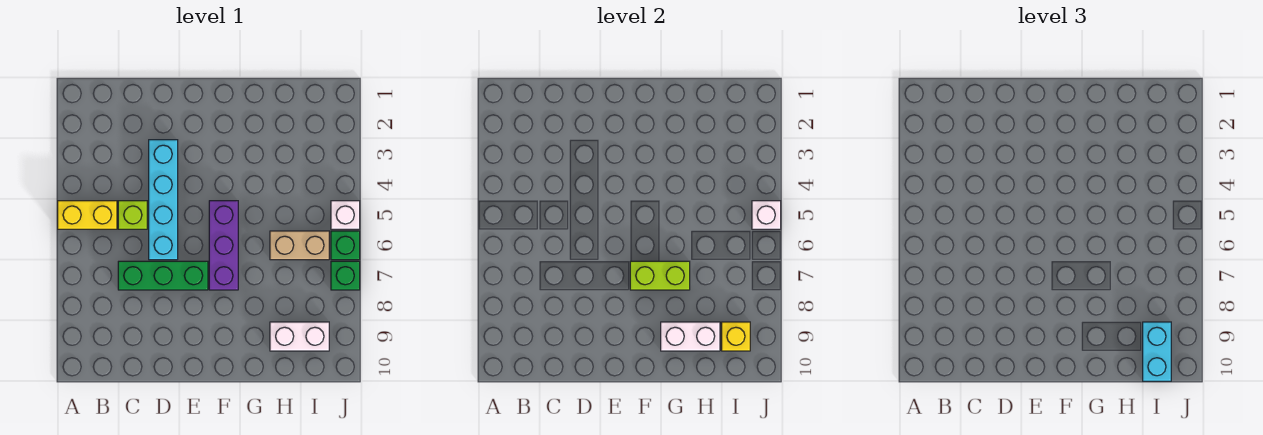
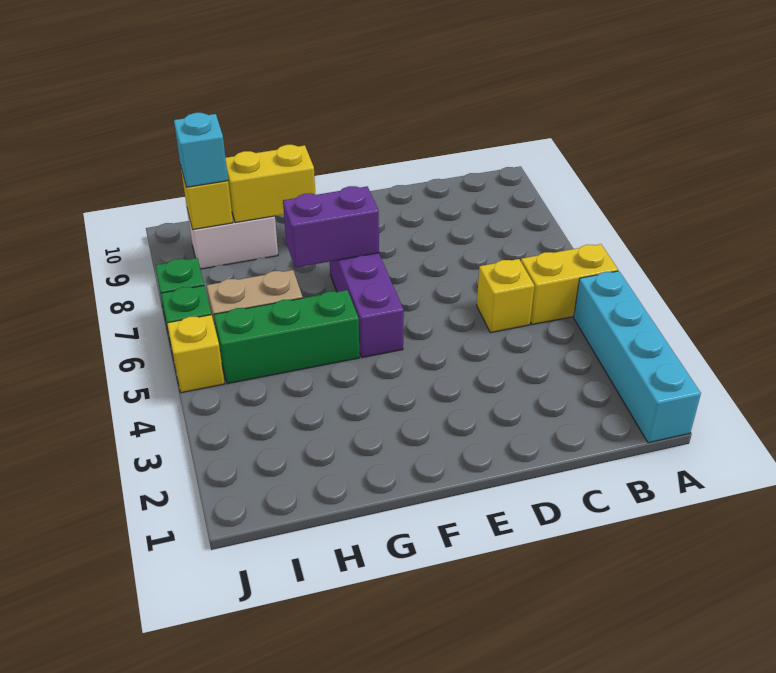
lime brick C5 level 1 -> yellow brick C5 level 1
green brick C7:E7 level 1 -> green brick G5:I5 level 1
cyan brick D3:D6 level 1 -> cyan brick A1:A4 level 1
lime brick F7:G7 level 2 -> purple brick F7:G7 level 2
white brick G9:H9 level 2 -> yellow brick G9:H9 level 2
cyan brick I9:I10 level 3 -> cyan brick I9 level 3
white brick J5 level 1 -> yellow brick J5 level 1
white brick J5 level 2 -> none

